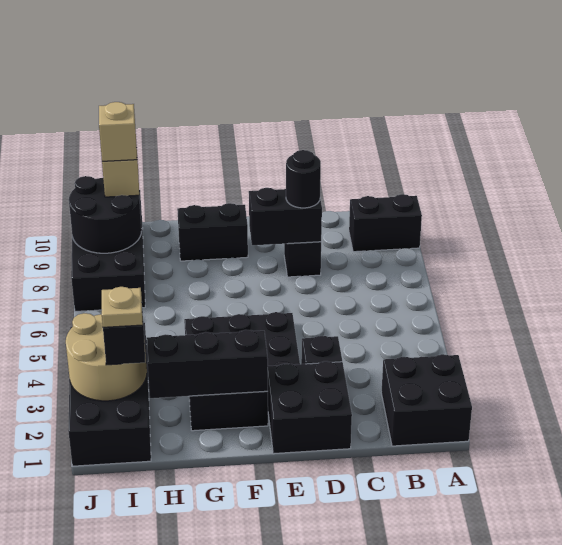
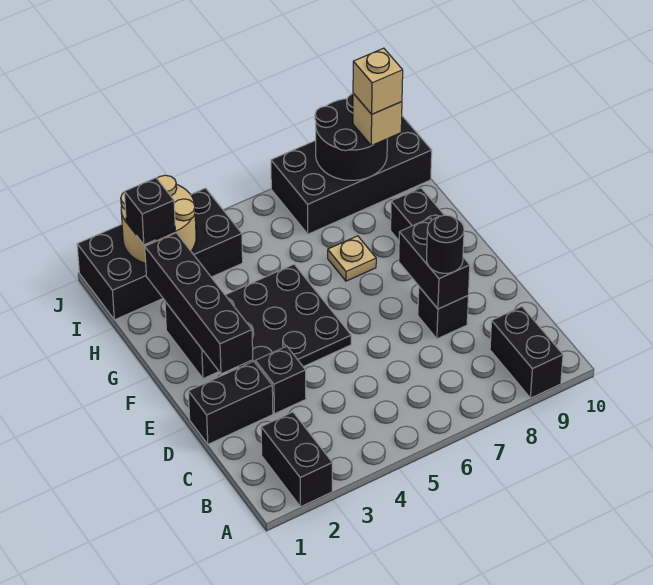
black brick A1:B2 level 1 -> black brick A2:B2 level 1
black brick D1:E2 level 1 -> black brick D1:D2 level 1
black brick F2:H2 level 2 -> black brick E2:H2 level 2
tan plate I2 level 4 -> tan plate G7 level 1

